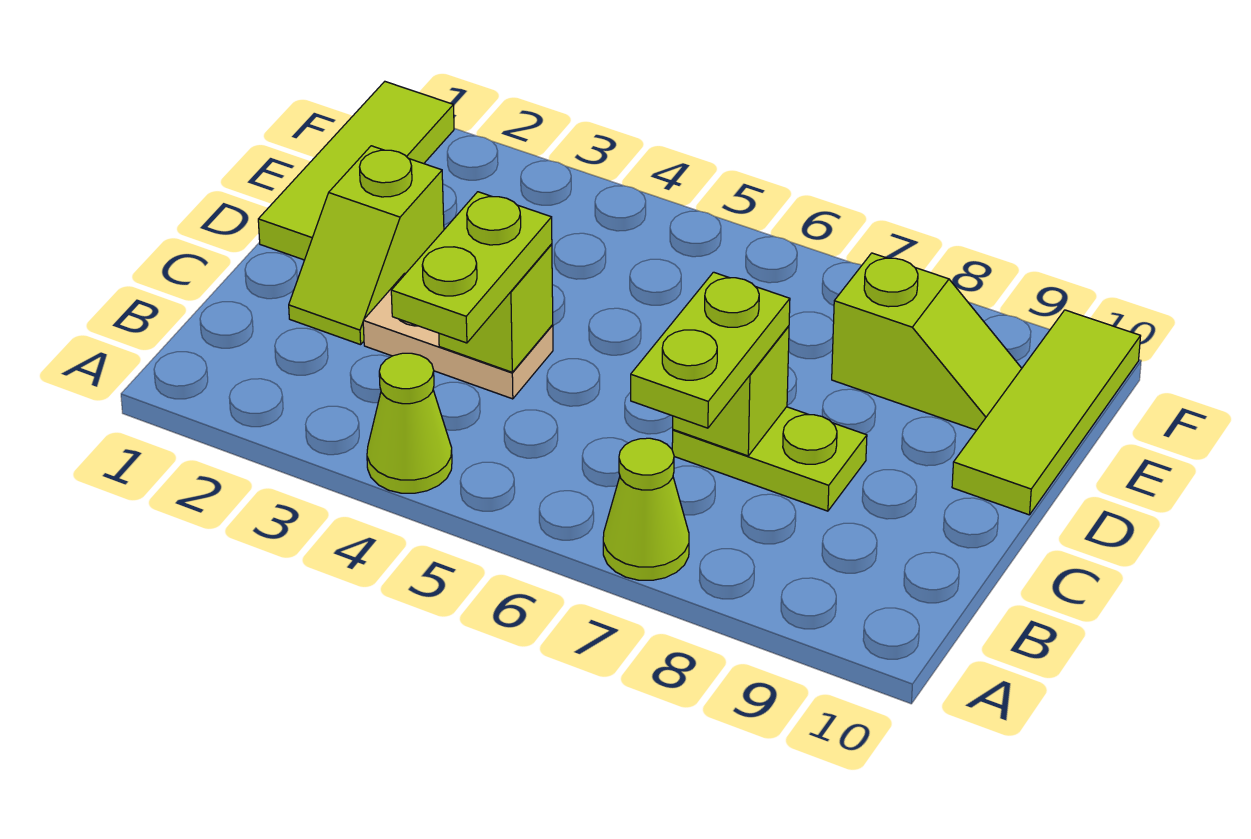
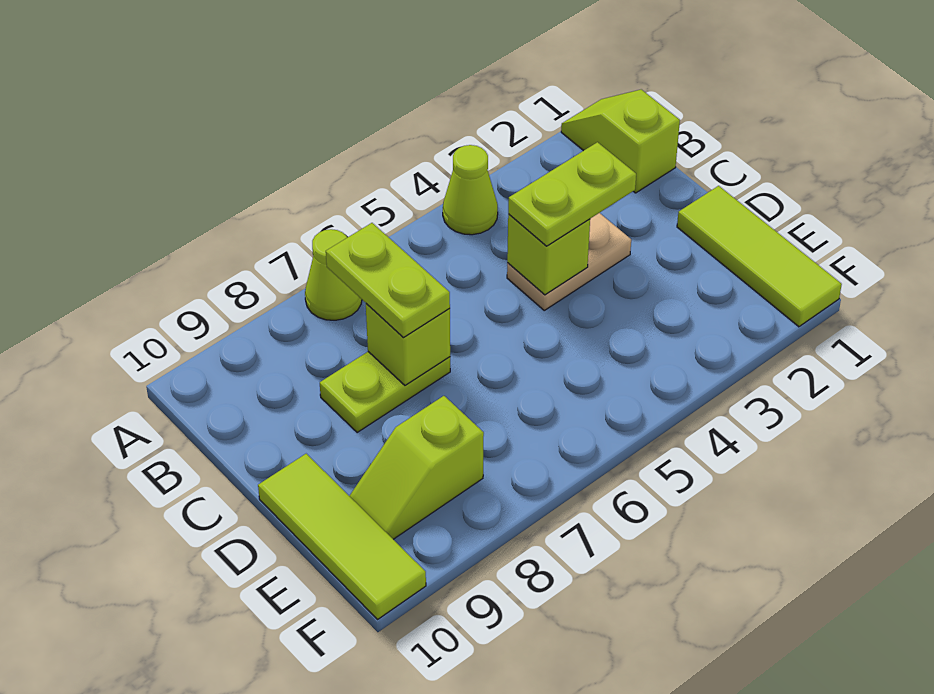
lime plate B4:C4 level 3 -> lime plate C3:C4 level 3
lime slope C2:D2 level 1 top D -> lime slope A1:B1 level 1 top B

